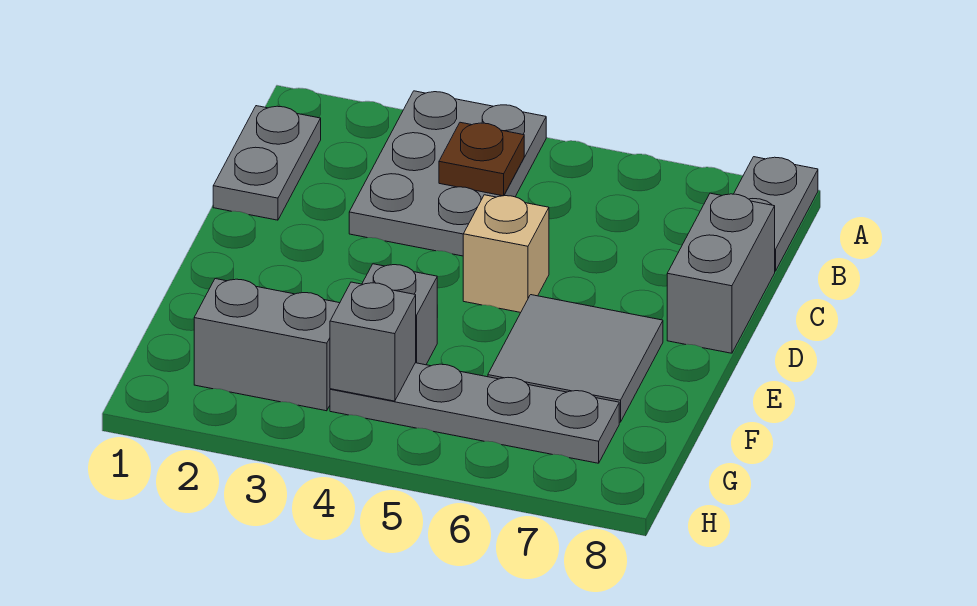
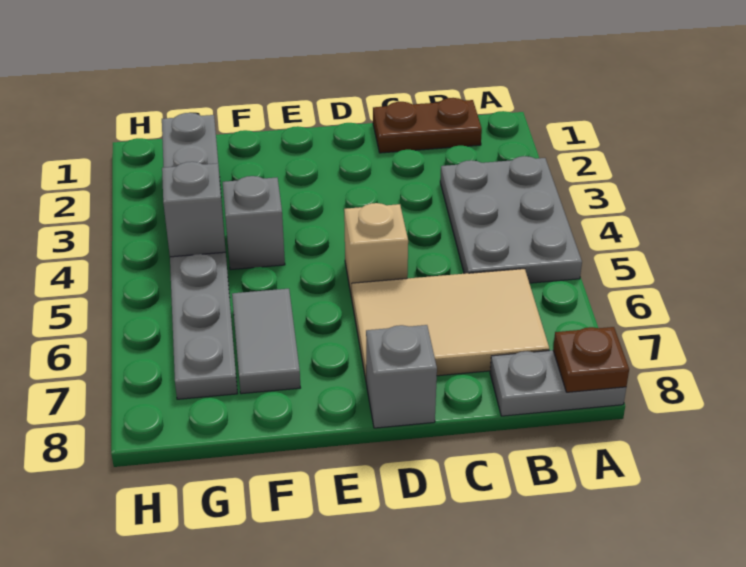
grey plate A3:C4 level 1 -> grey plate A3:B5 level 1
grey plate B1:C1 level 1 -> brown plate B1:C1 level 1
brown plate B4 level 2 -> brown plate A8 level 2
none -> tan tile B6:D7 level 1
grey brick C8:D8 level 1 -> grey brick D8 level 1
grey tile E6:F7 level 1 -> grey tile F6:F7 level 1

